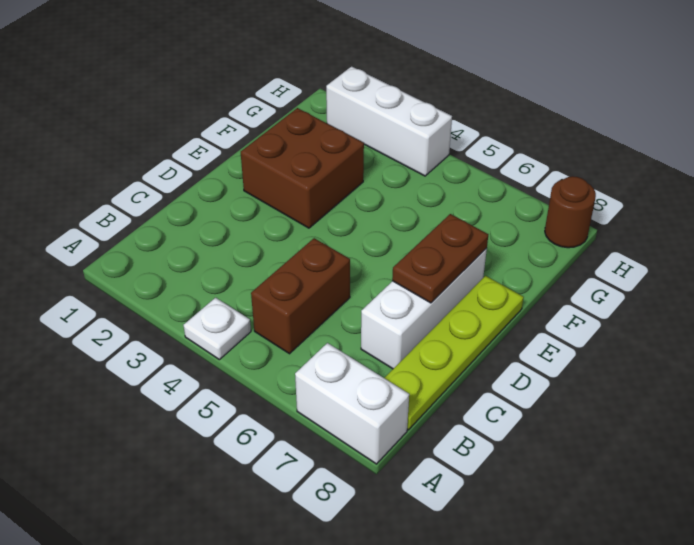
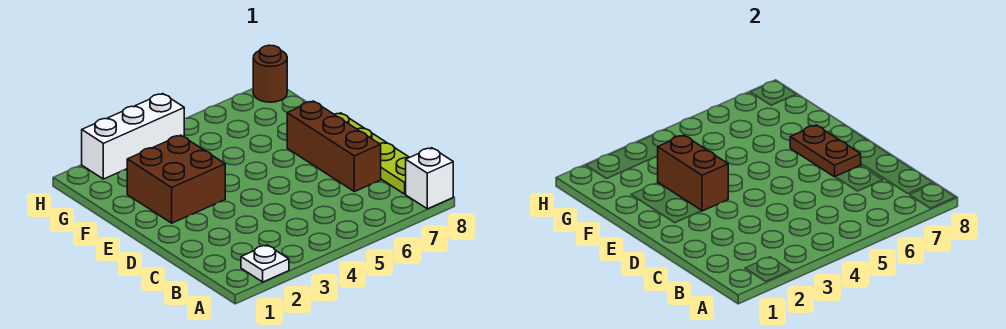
white plate A4 level 1 -> white plate A2 level 1
white brick A7:A8 level 1 -> white brick A8 level 1
brown brick B5:C5 level 1 -> brown brick E3:F3 level 2
white brick C7:E7 level 1 -> brown brick C7:E7 level 1

